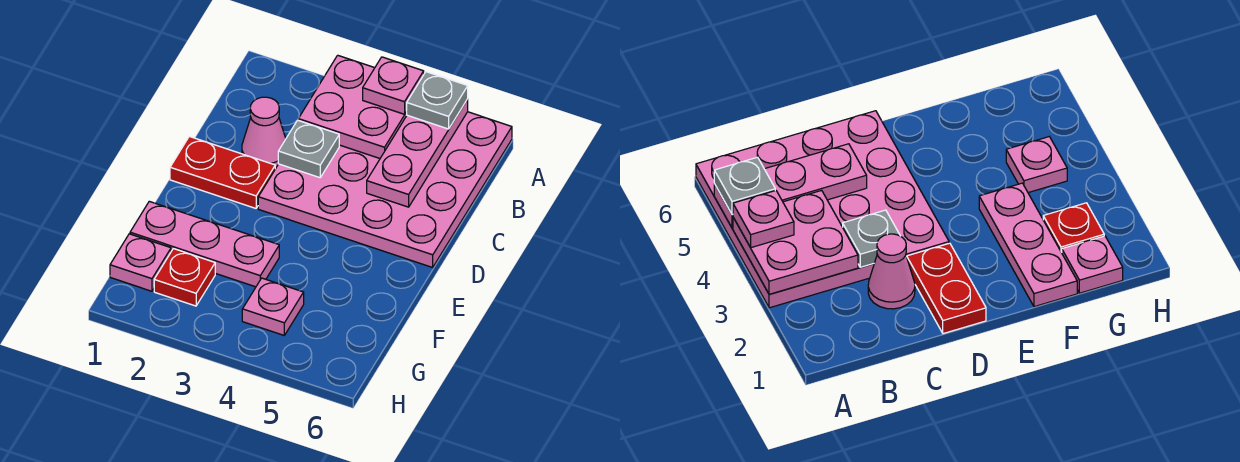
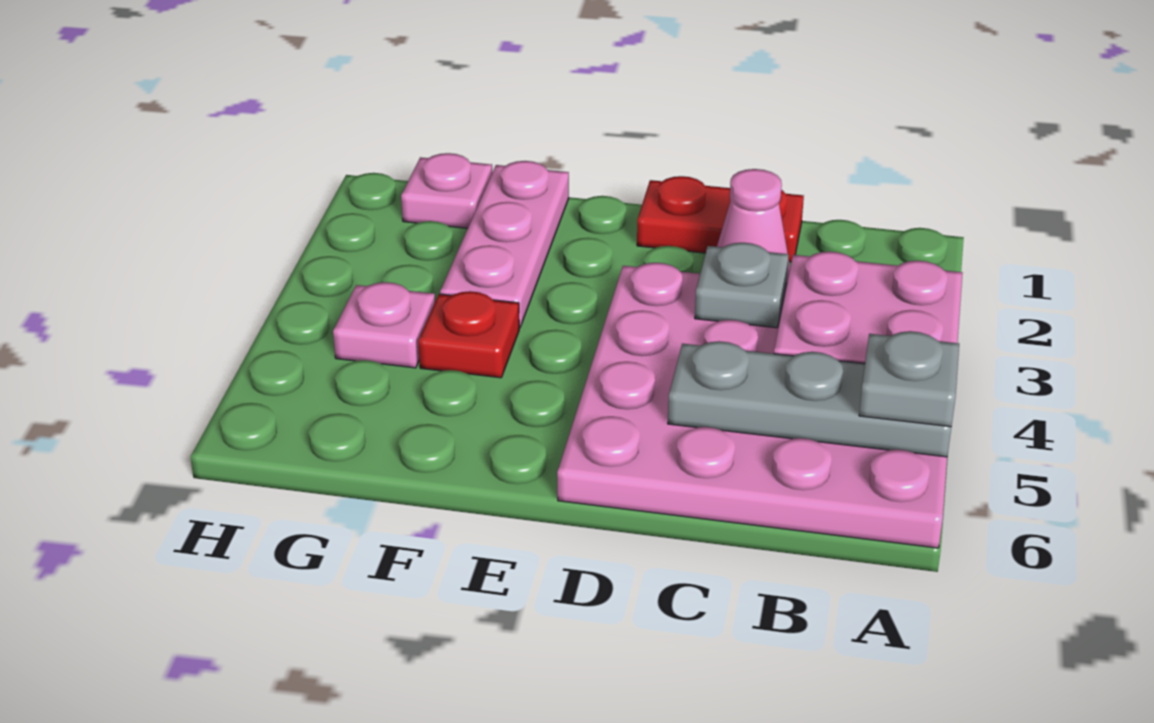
pink plate A4 level 3 -> none
pink plate A5:C5 level 2 -> grey plate A5:C5 level 2
red plate D1:D2 level 1 -> red plate C1:D1 level 1
red plate G2 level 1 -> red plate F4 level 1

